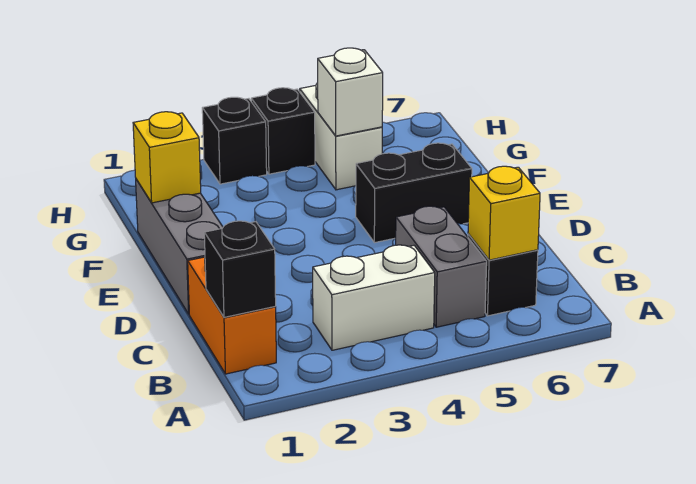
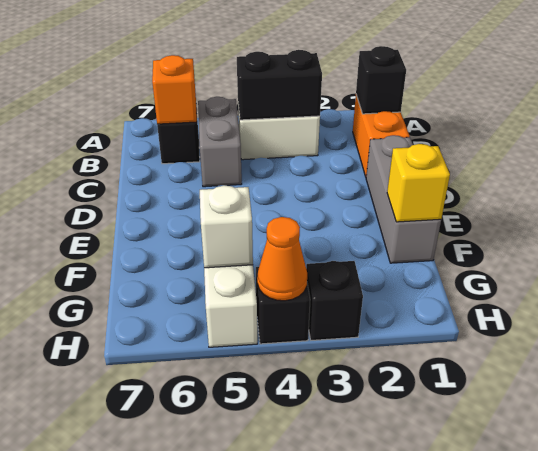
yellow brick B6 level 2 -> orange brick B6 level 2
black brick E5:E6 level 1 -> black brick B3:B4 level 2
none -> orange cone H4 level 2

